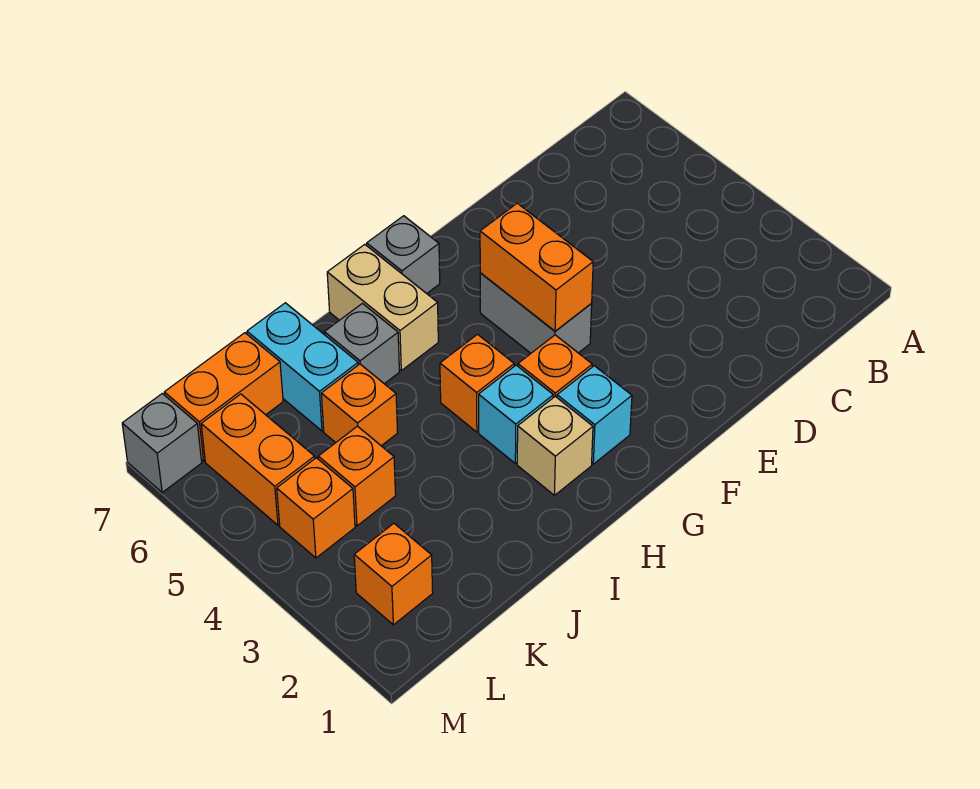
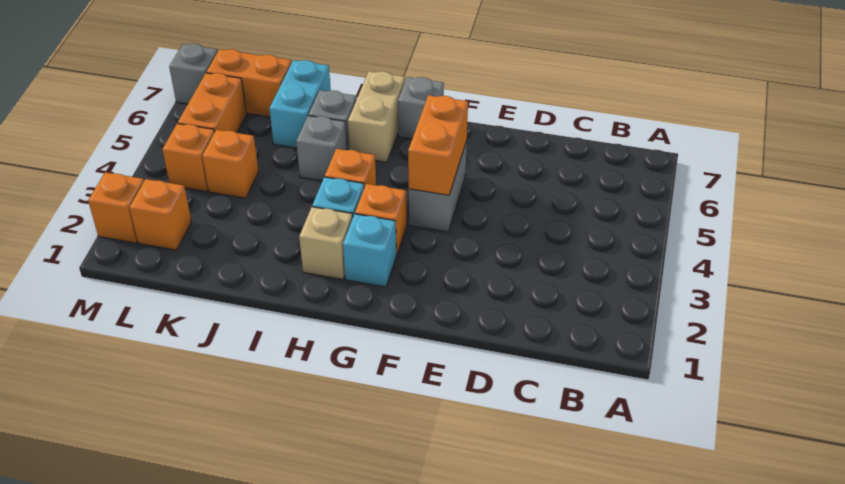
none -> grey brick I5 level 1
orange brick J5 level 1 -> orange brick M2 level 1

